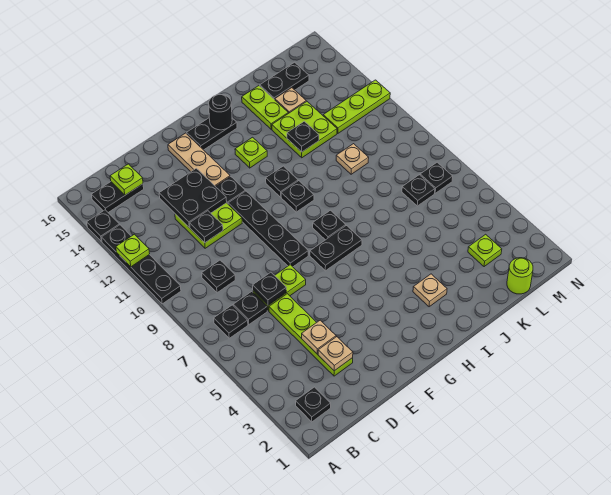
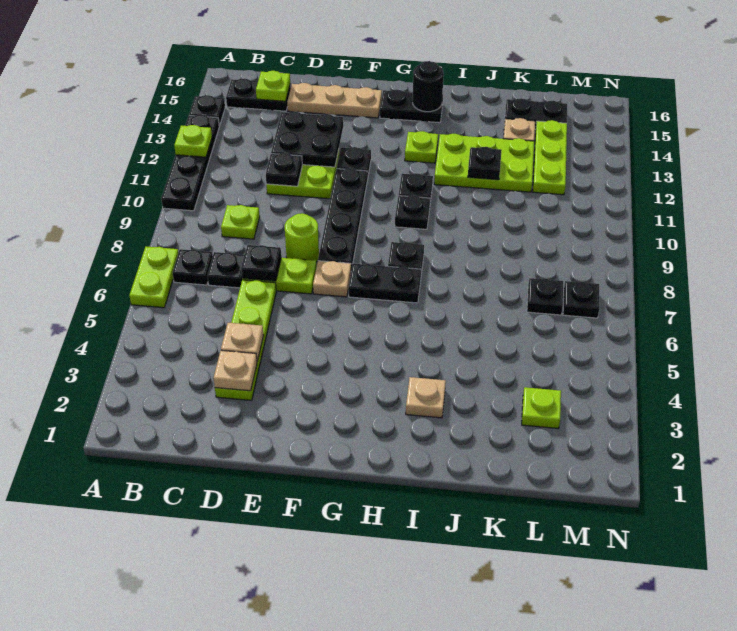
black plate B2 level 1 -> none
black plate C9 level 1 -> lime plate C9 level 1
tan plate F13:F15 level 1 -> tan plate D15:F15 level 1
lime plate J12:K13 level 1 -> lime plate I12:K13 level 1
lime plate J14:J15 level 1 -> lime plate A6:A7 level 1
tan plate K10 level 1 -> tan plate F7 level 1
lime round brick L1 level 1 -> lime round brick E8 level 1
lime plate L12:N12 level 1 -> lime plate L12:L14 level 1

